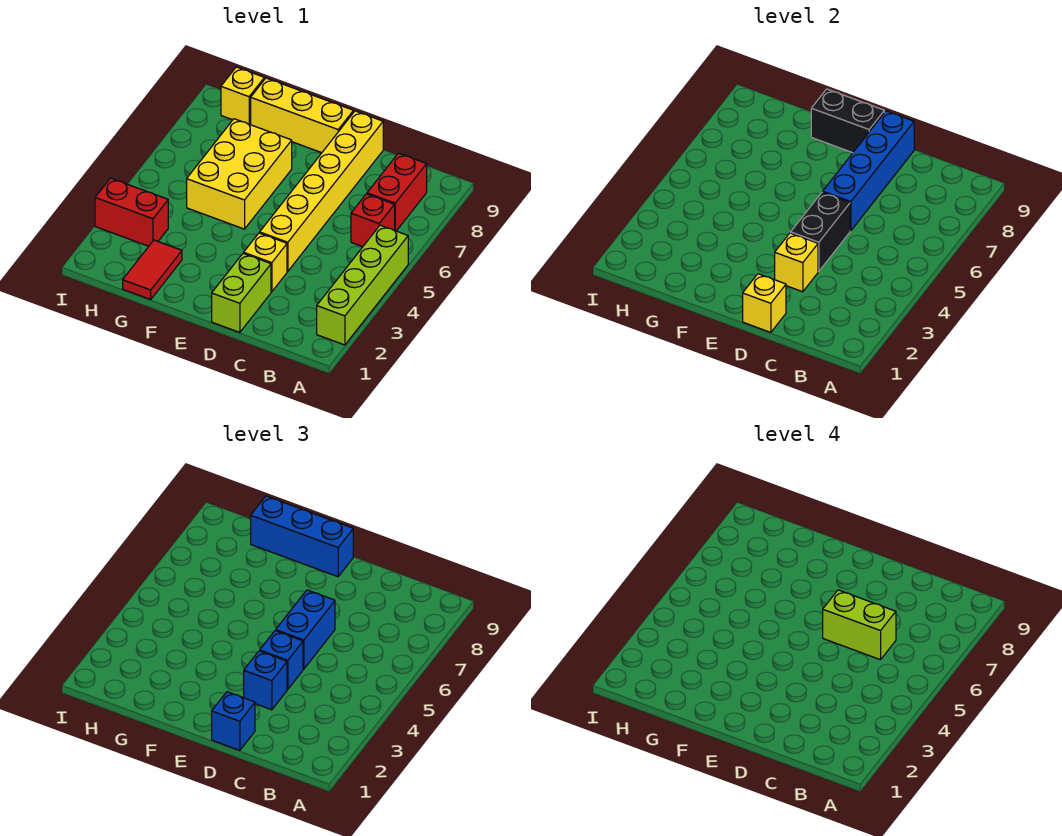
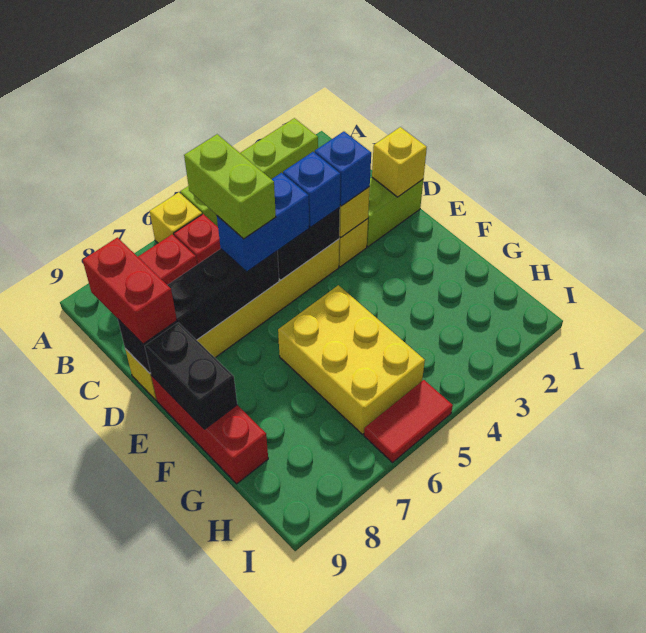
blue brick D1 level 3 -> none
blue brick D6:D9 level 2 -> black brick D6:D9 level 2
yellow brick E9:G9 level 1 -> red brick E9:G9 level 1
blue brick E9:G9 level 3 -> none
yellow brick F5:G7 level 1 -> yellow brick F5:H6 level 1
red tile G1:G2 level 1 -> red tile I5:I6 level 1
red brick H3:I3 level 1 -> red brick C9:D9 level 3
yellow brick H9 level 1 -> yellow brick A6 level 1

